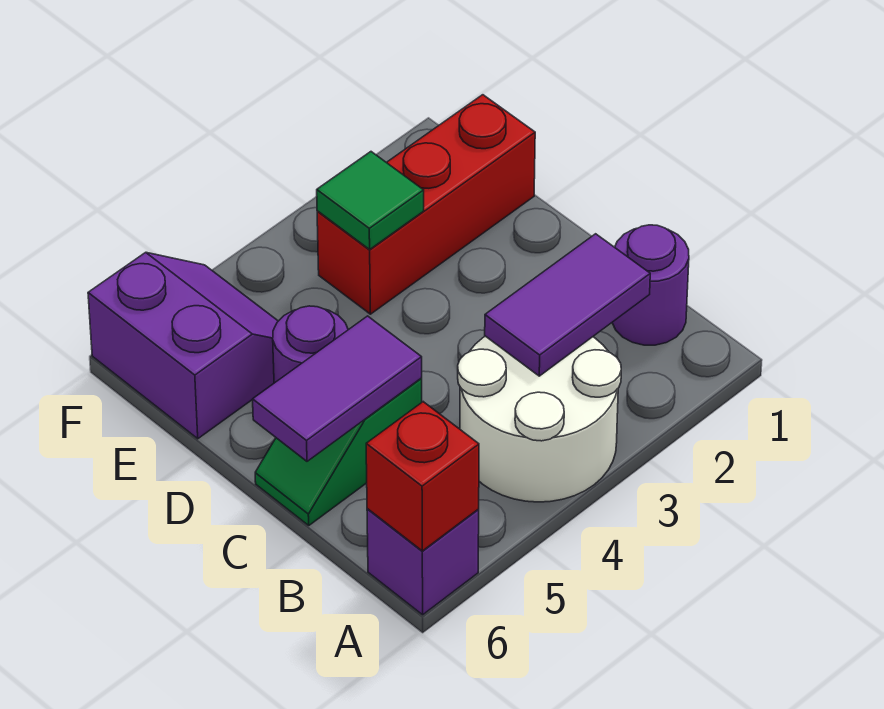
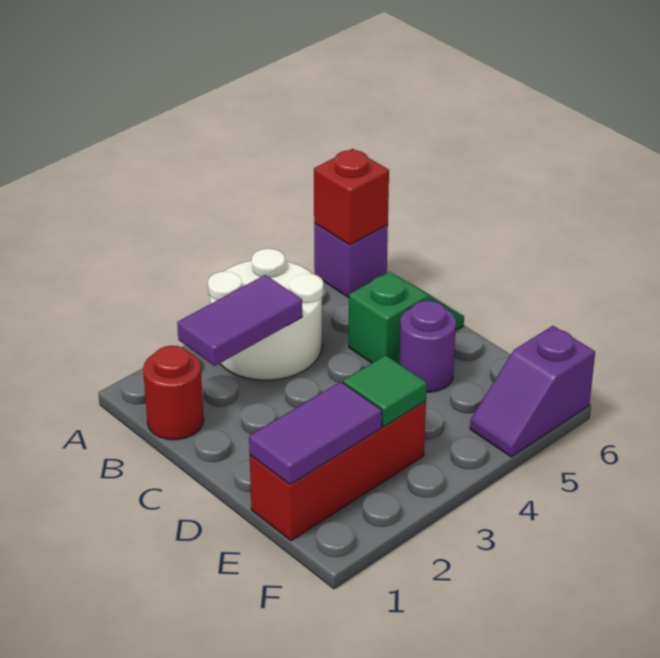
purple round brick B1 level 1 -> red round brick B1 level 1
purple tile C5:C6 level 2 -> purple tile E1:E2 level 2
purple slope E5:F6 level 1 top 6 -> purple slope F5:F6 level 1 top 6

